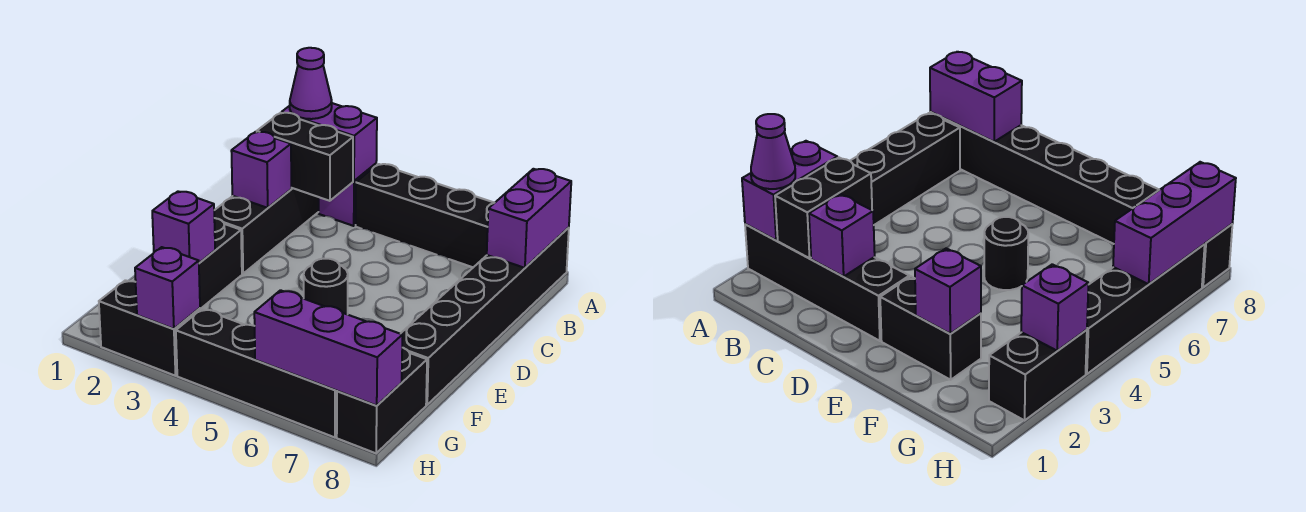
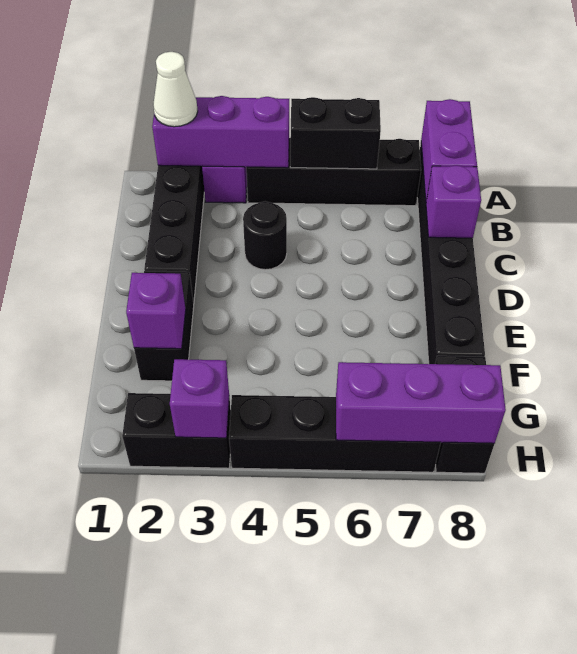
purple brick A2:A3 level 2 -> purple brick A2:A4 level 2
purple cone A2 level 3 -> white cone A2 level 3
black brick B2:B3 level 2 -> black brick A5:A6 level 2
purple brick C2 level 2 -> purple brick C8 level 2
black round brick E5 level 1 -> black round brick C4 level 1

